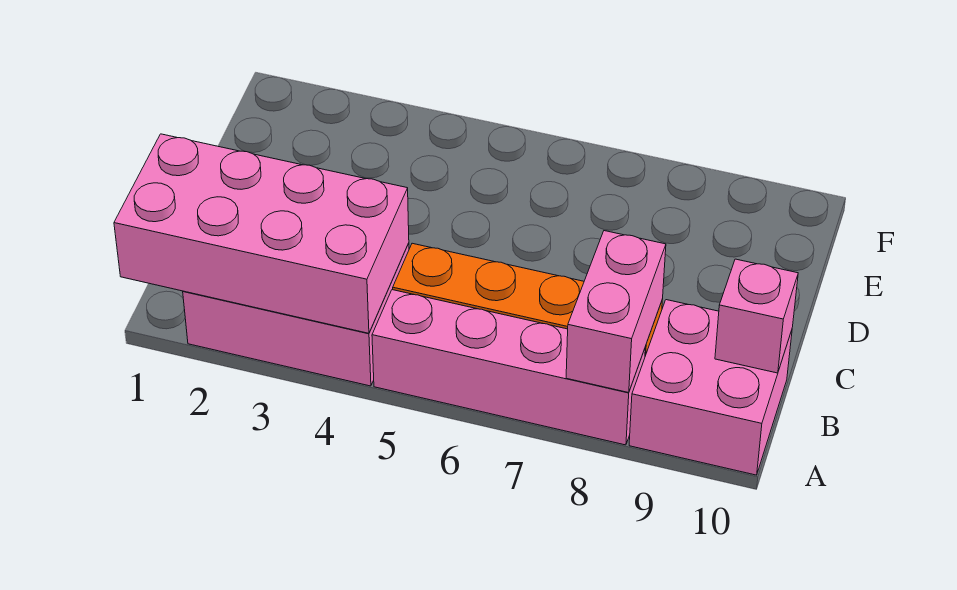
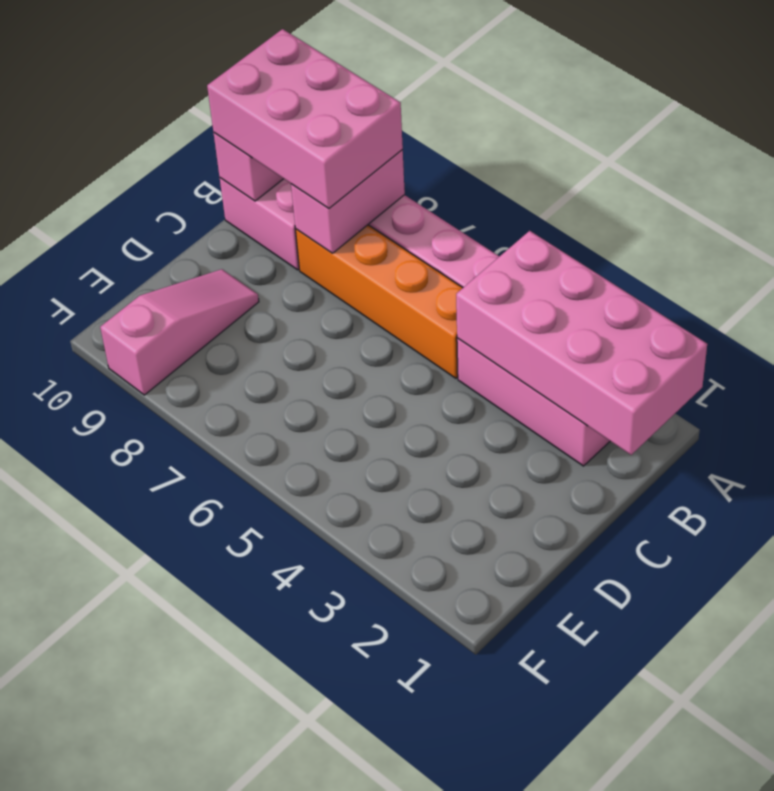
none -> pink brick A8:B10 level 3
none -> pink slope D9:F9 level 1 top F

